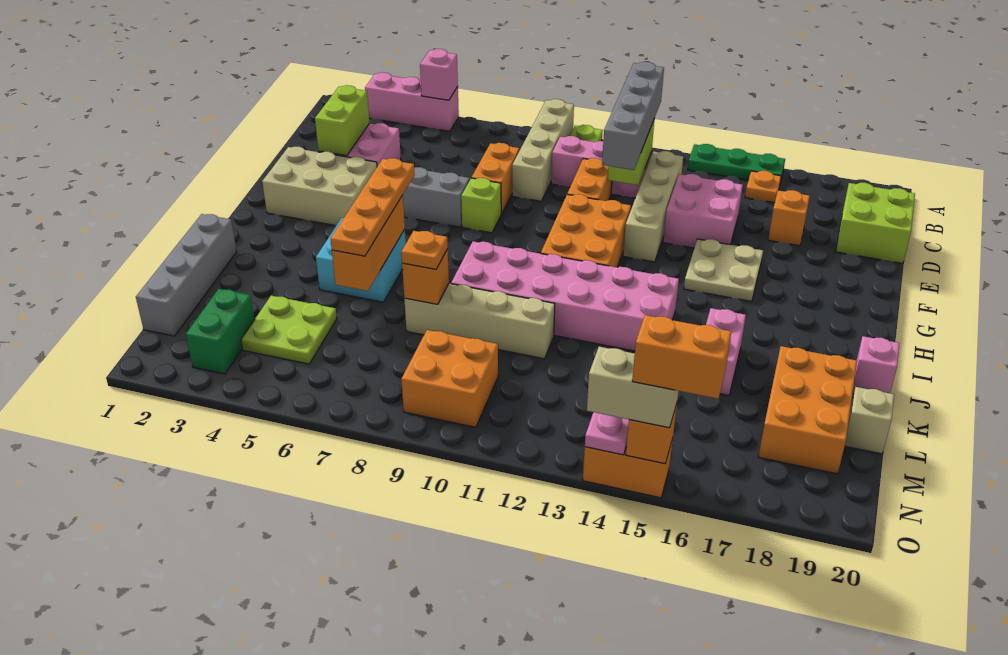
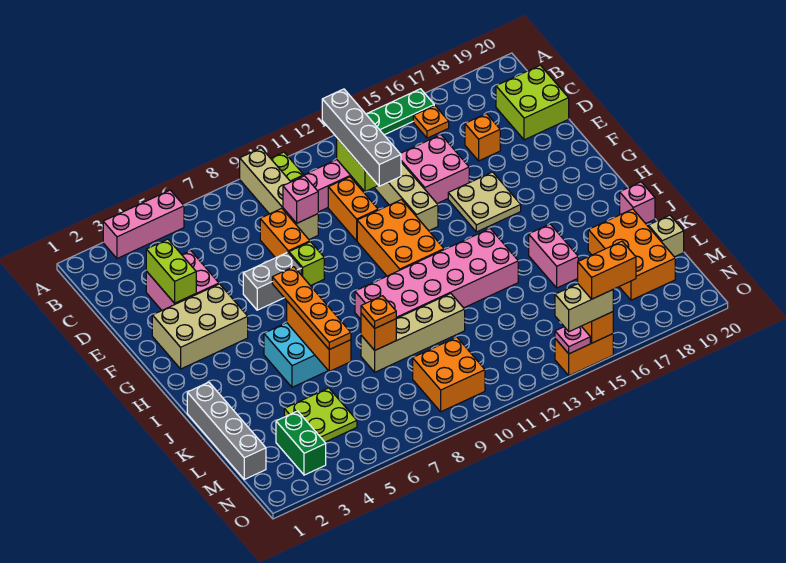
pink brick A5 level 2 -> pink brick D9 level 2

